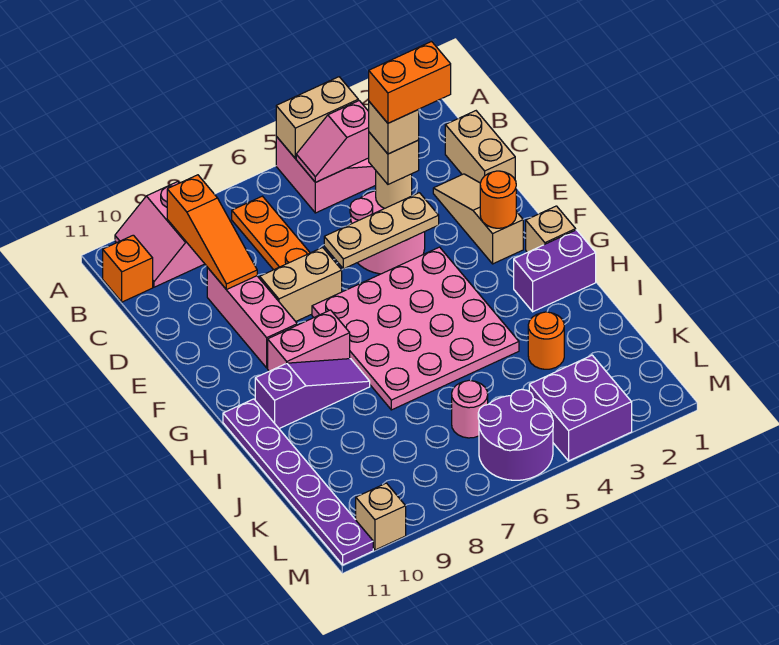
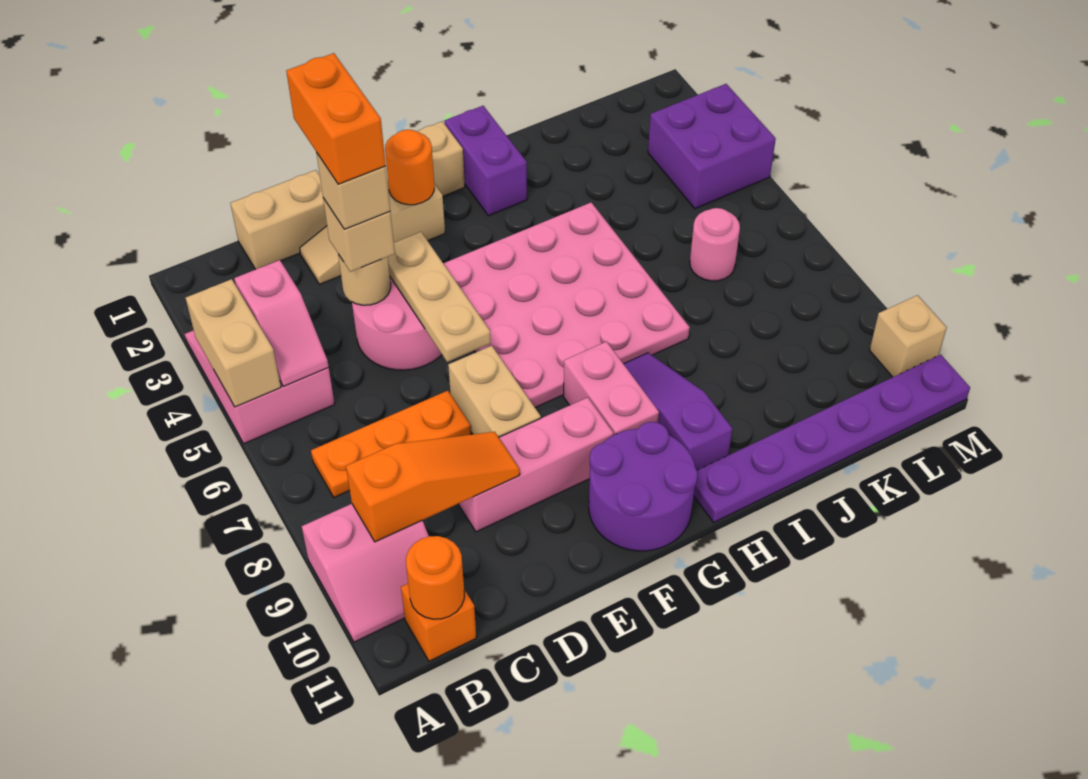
orange round brick J3 level 1 -> orange round brick B11 level 2
purple round brick L5:M6 level 1 -> purple round brick F10:G11 level 1

